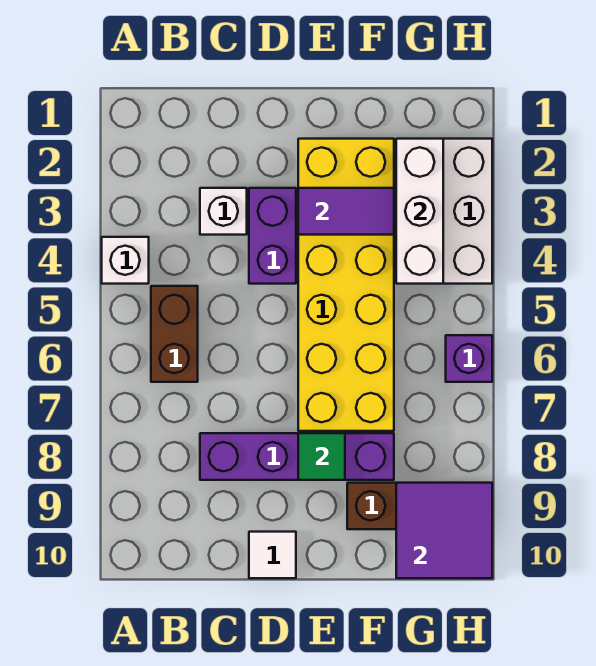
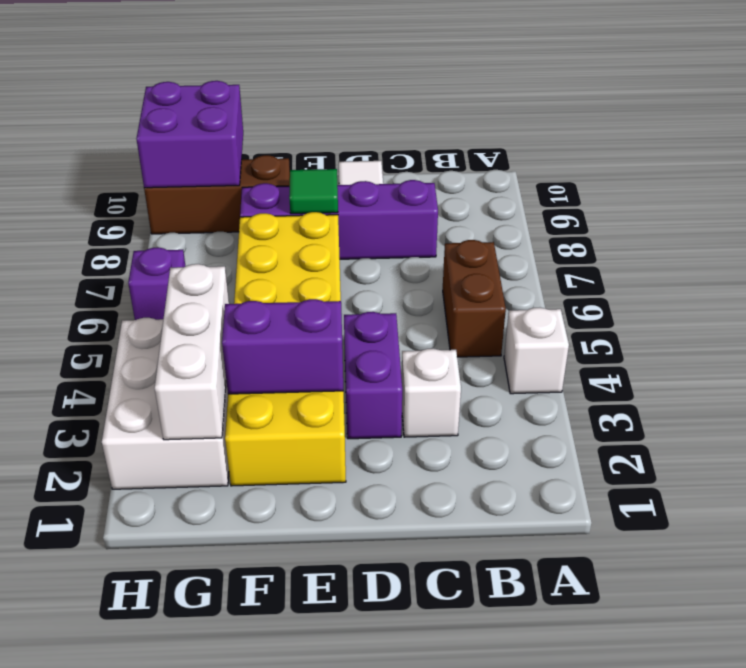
purple tile E3:F3 level 2 -> purple brick E3:F3 level 2
purple tile G9:H10 level 2 -> purple brick G9:H10 level 2

